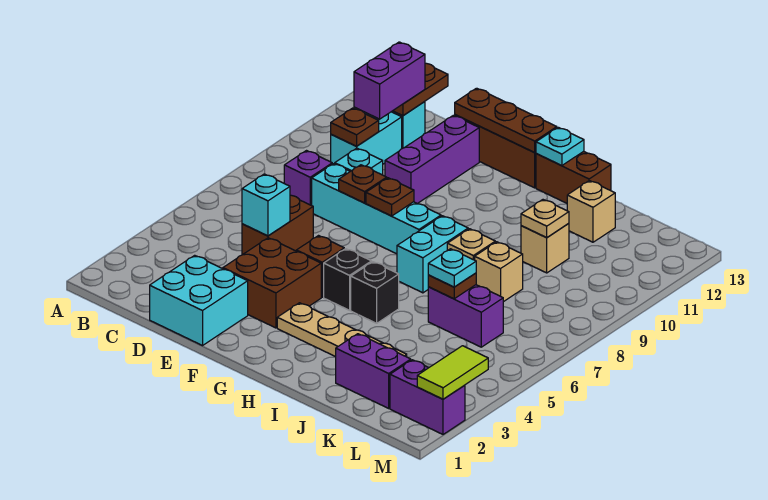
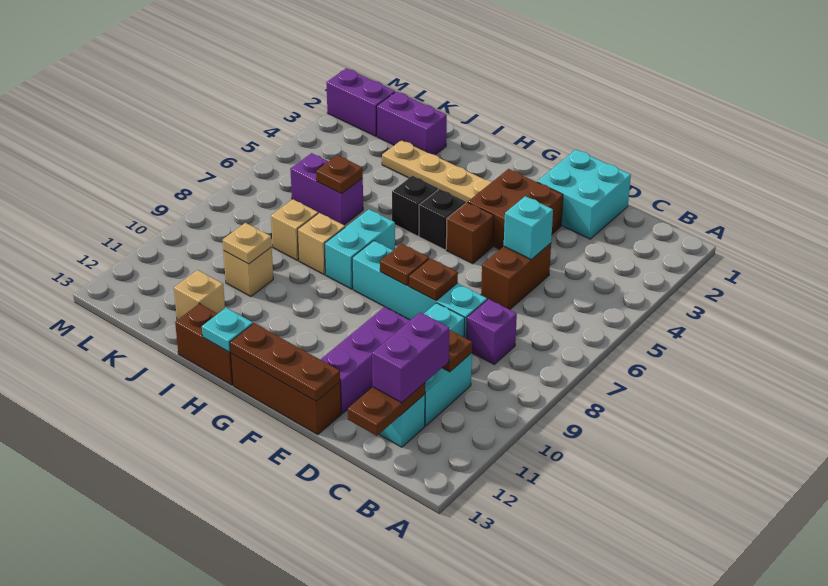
cyan plate J6 level 3 -> none
lime tile M2:M3 level 2 -> none

